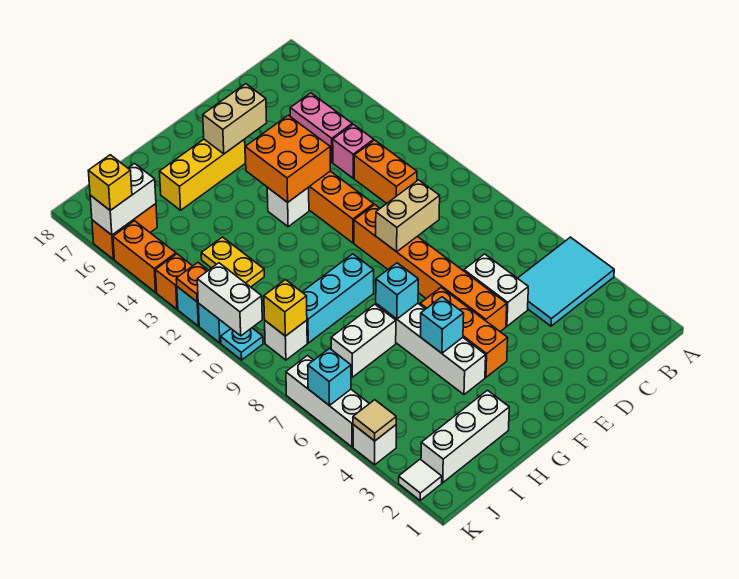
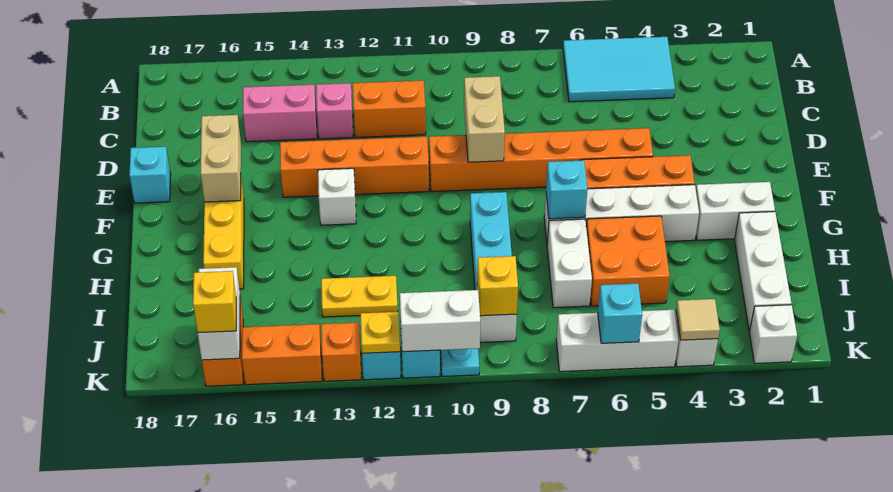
cyan tile A4:C5 level 1 -> cyan tile A4:B6 level 1
white brick D5:D6 level 1 -> white brick G2:G3 level 1
orange brick E13:F14 level 2 -> orange brick H5:I6 level 1
cyan brick G5 level 2 -> cyan brick E18 level 1
white tile K2 level 1 -> white brick K2 level 1
orange plate K12 level 2 -> yellow plate K12 level 2

